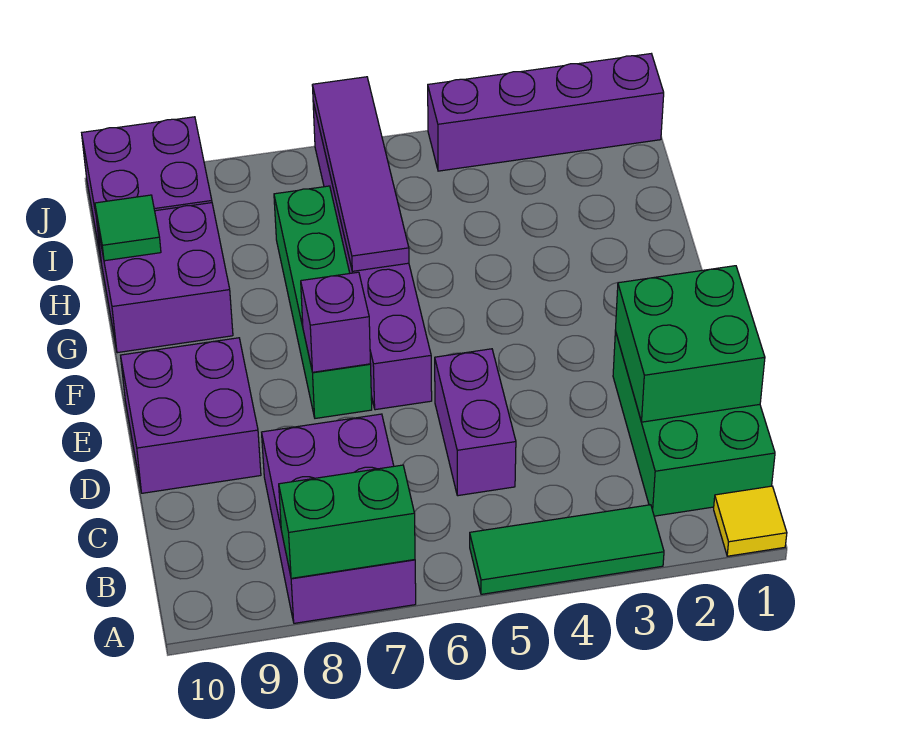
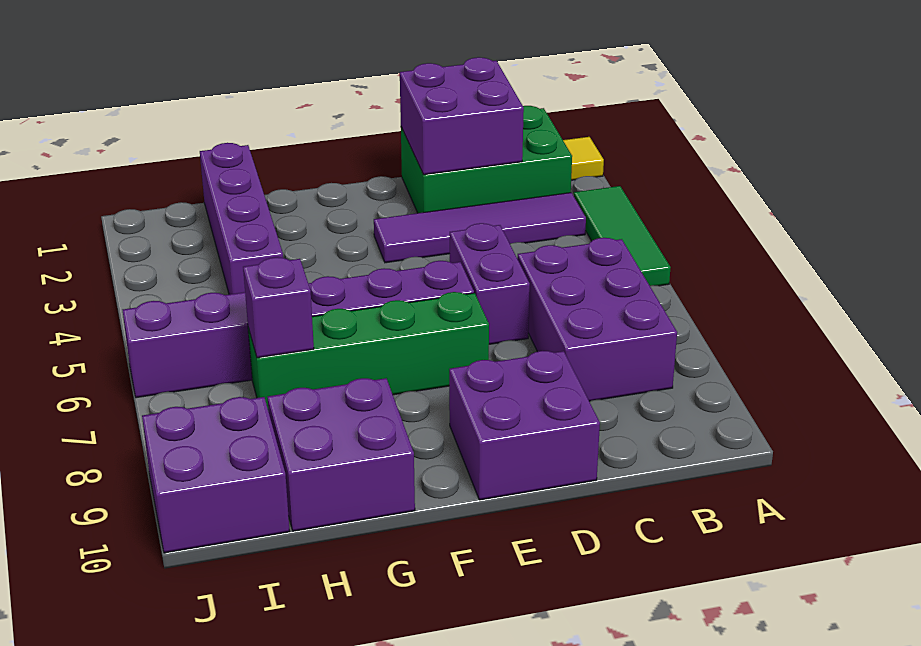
purple brick A7:C8 level 1 -> purple brick B6:C8 level 1
green brick A7:A8 level 2 -> none
green brick C1:D2 level 2 -> purple brick C1:D2 level 2
purple brick C5:D5 level 1 -> purple brick D5:D6 level 1
purple brick E7 level 2 -> purple brick H7 level 2
purple tile G6:J6 level 2 -> purple tile B3:E3 level 1
green tile H10 level 2 -> none
purple brick J1:J4 level 1 -> purple brick H1:H4 level 1

